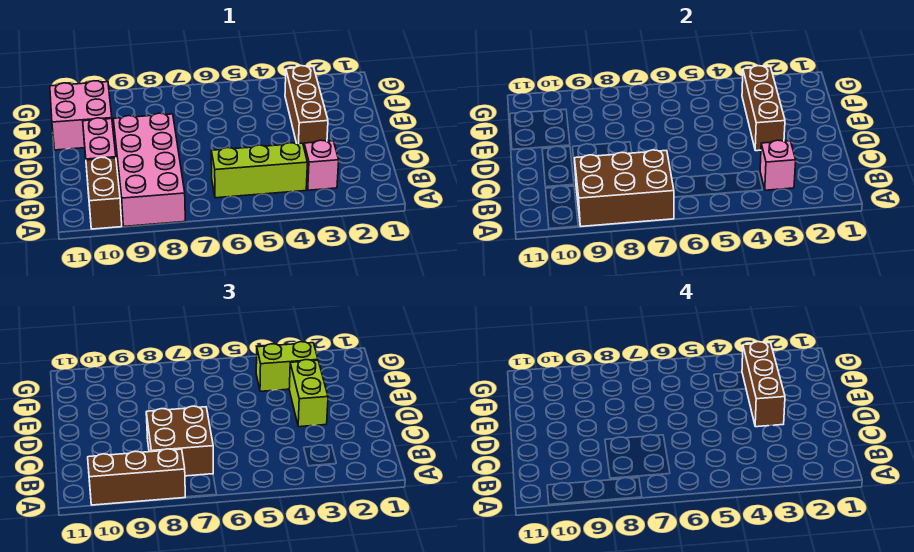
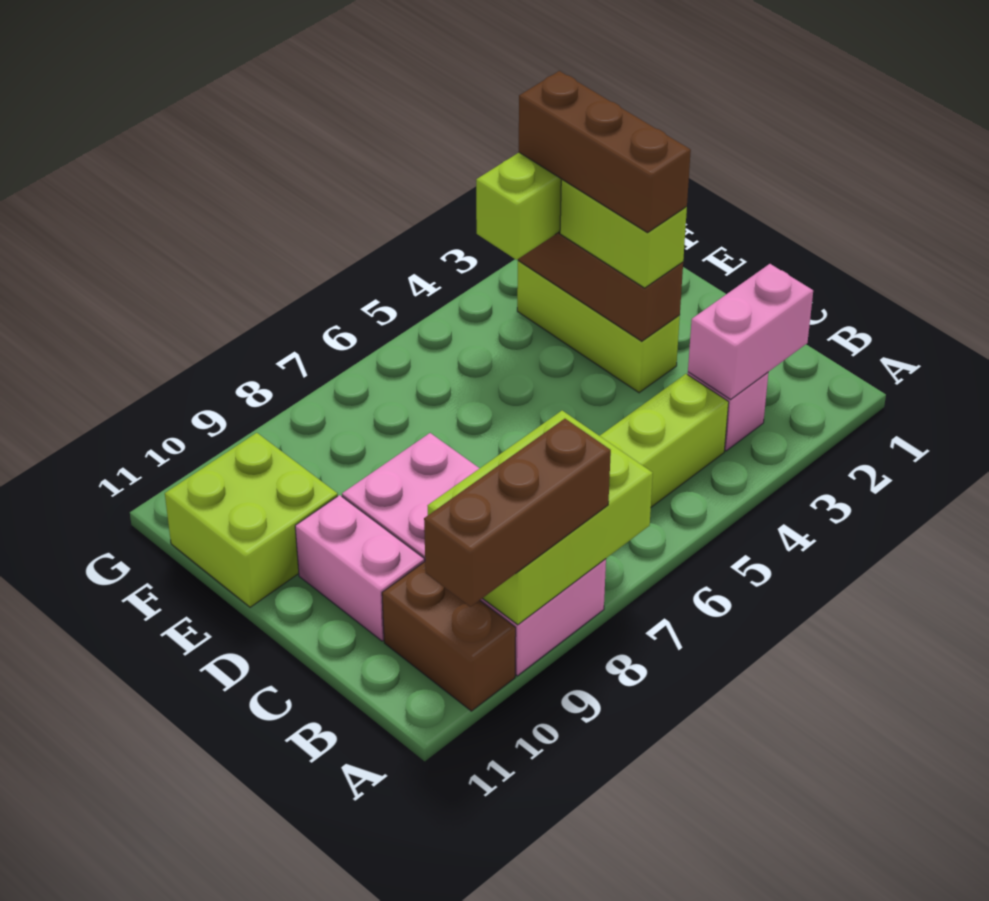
brown brick A7:B9 level 2 -> lime brick A7:B9 level 2
pink brick B3 level 2 -> pink brick B2:B3 level 2
brown brick B7:C8 level 3 -> none
brown brick D3:F3 level 1 -> lime brick D3:F3 level 1
pink brick E10:F11 level 1 -> lime brick E10:F11 level 1

